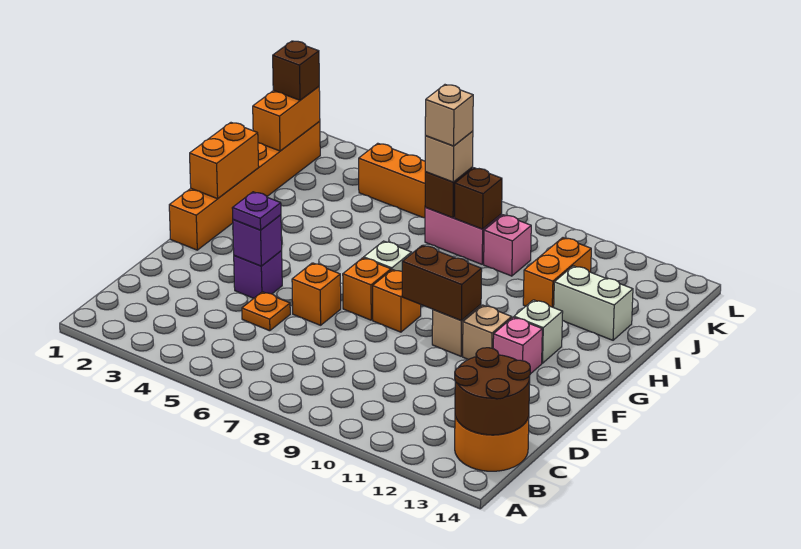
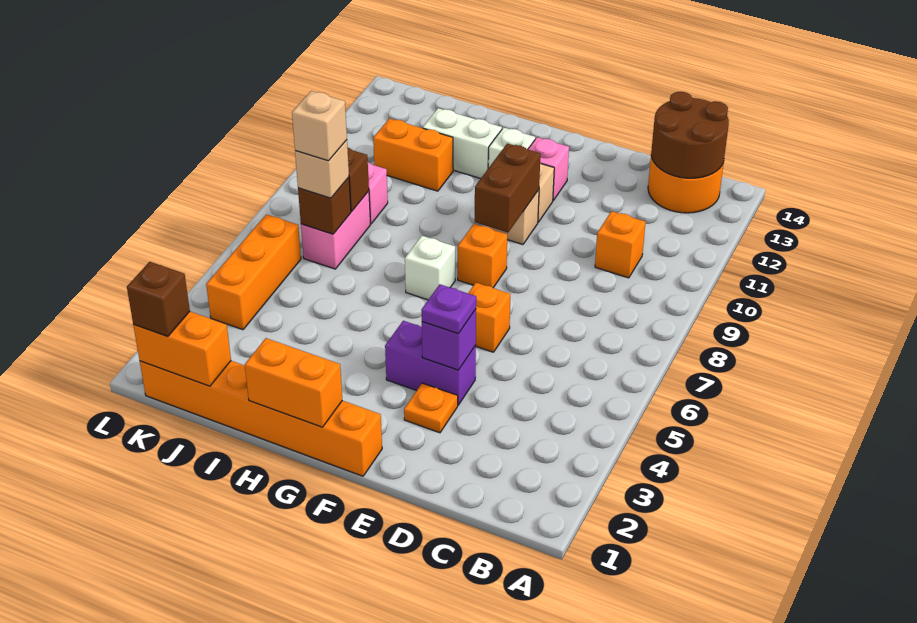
orange plate D5 level 1 -> orange plate E3 level 1
purple brick E4 level 1 -> purple brick E4:F4 level 1
orange brick F7 level 1 -> orange brick C10 level 1
white brick I12:I13 level 1 -> white brick H12:I12 level 1

